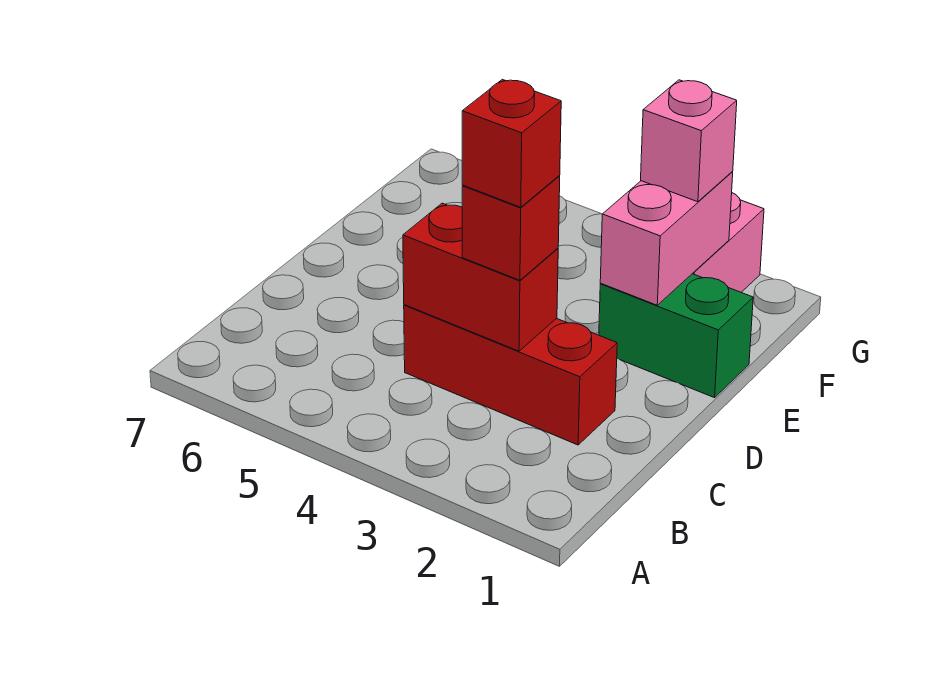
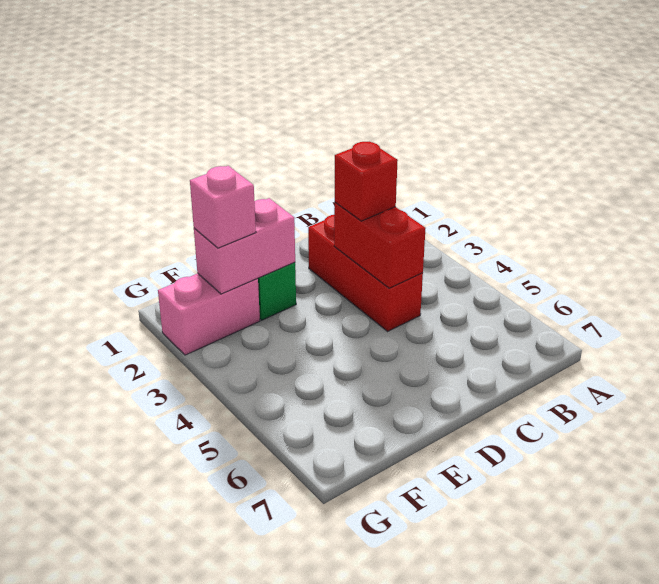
red brick C3 level 4 -> none

